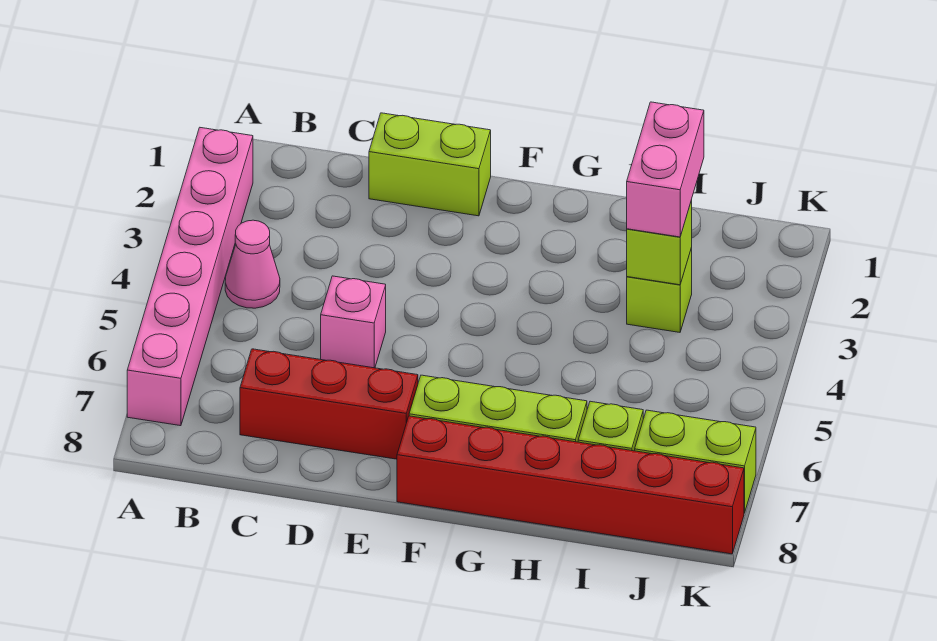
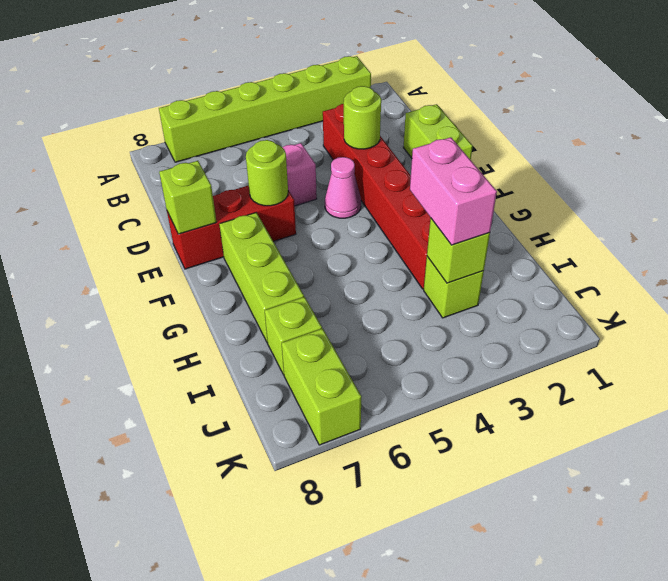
pink brick A2:A7 level 1 -> lime brick A2:A7 level 1
pink cone B4 level 1 -> pink cone E4 level 1
red brick C7:E7 level 1 -> red brick E6:E8 level 1
none -> lime round brick D3 level 2
none -> lime round brick E6 level 2
none -> lime brick E8 level 2
red brick F8:K8 level 1 -> red brick C3:H3 level 1
pink brick I2:I3 level 3 -> pink brick H3:I3 level 3

